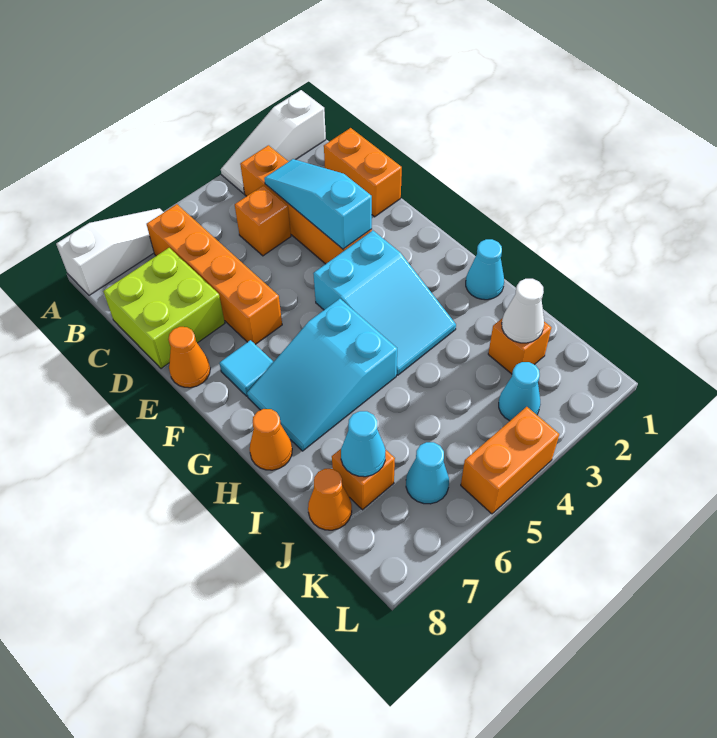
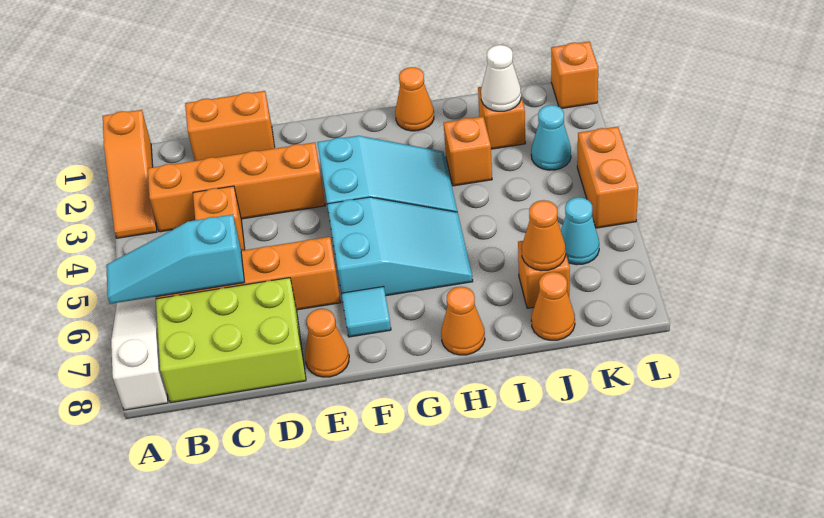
white slope A1:A3 level 1 top 1 -> orange slope A1:A3 level 1 top 1
cyan slope C3:E3 level 2 top E -> cyan slope A6:C6 level 2 top C
lime brick C7:D8 level 1 -> lime brick B7:D8 level 1
cyan slope G5:H7 level 1 top 5 -> cyan slope F5:H6 level 1 top F
cyan cone H1 level 1 -> orange cone H1 level 1
none -> orange brick I3 level 1
cyan cone J7 level 2 -> orange cone J7 level 2
none -> orange brick L1 level 1

